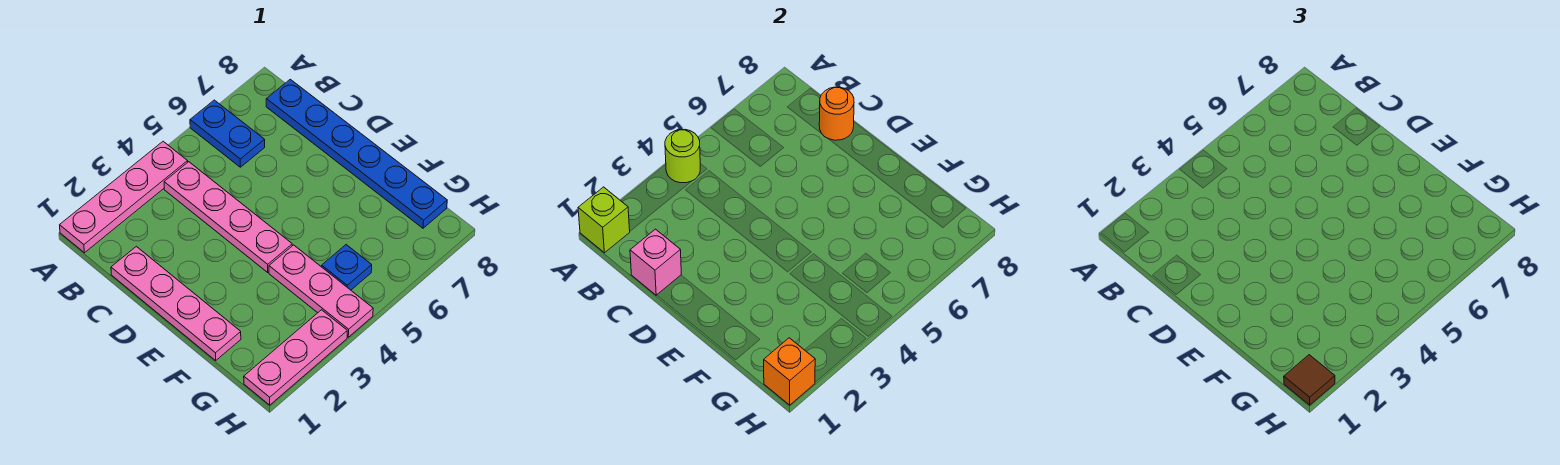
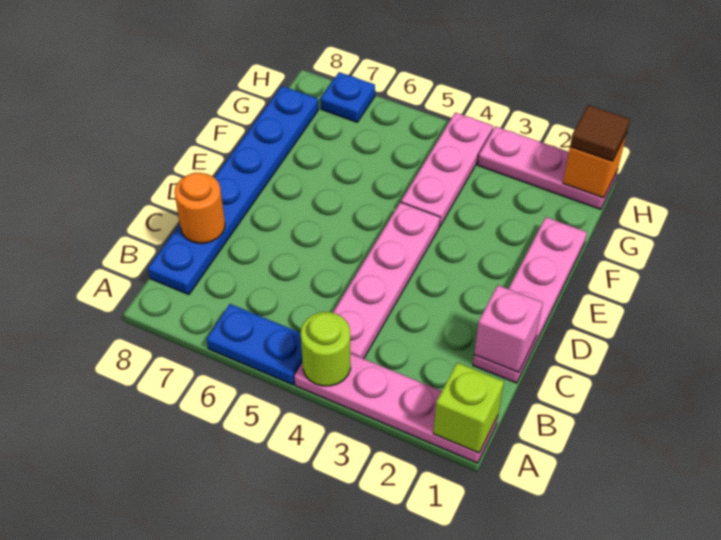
blue plate A6:B6 level 1 -> blue plate A5:A6 level 1
blue plate G5 level 1 -> blue plate H7 level 1

